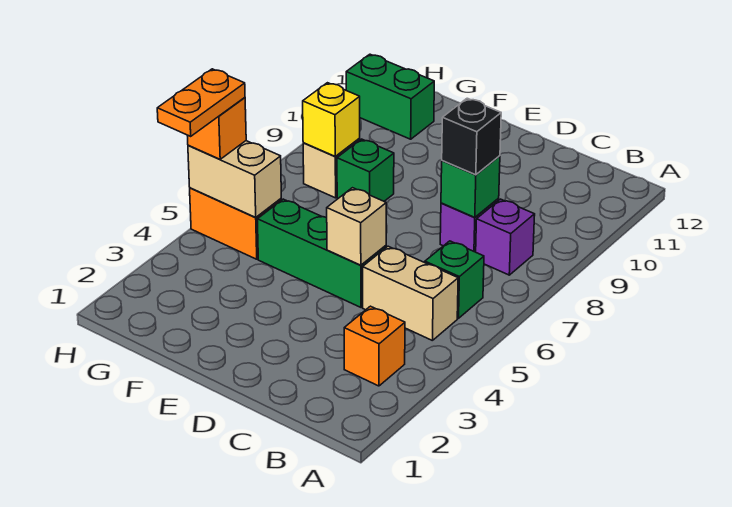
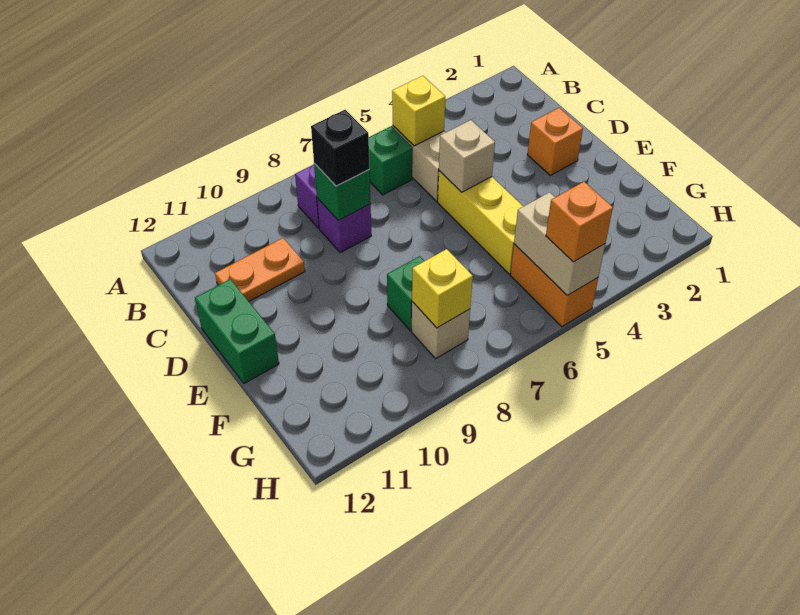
orange brick B3 level 1 -> orange brick D2 level 1
none -> yellow brick B5 level 2
green brick D5:F5 level 1 -> yellow brick D5:F5 level 1
green brick G11:H11 level 1 -> green brick D12:E12 level 1
orange plate H4:H5 level 4 -> orange plate C10:C11 level 1

